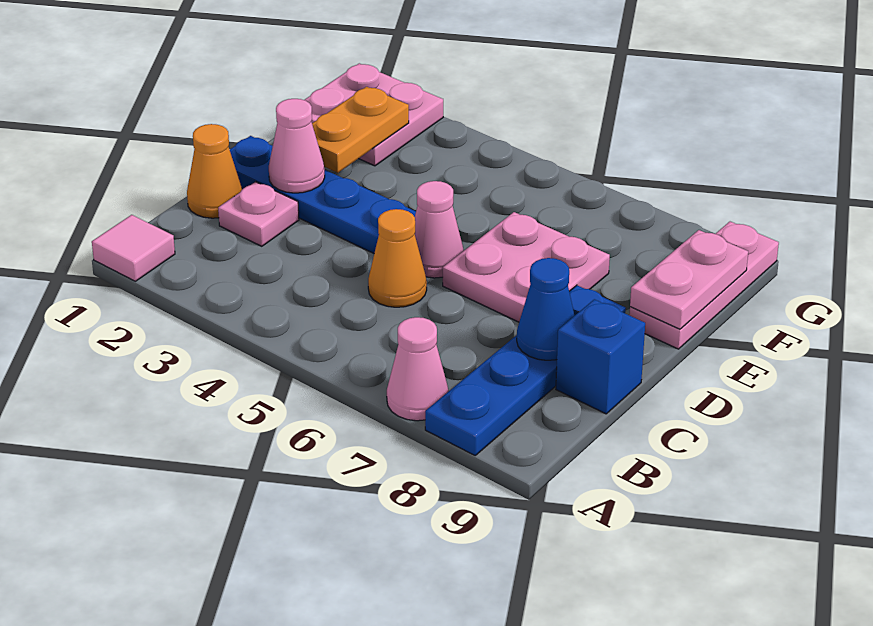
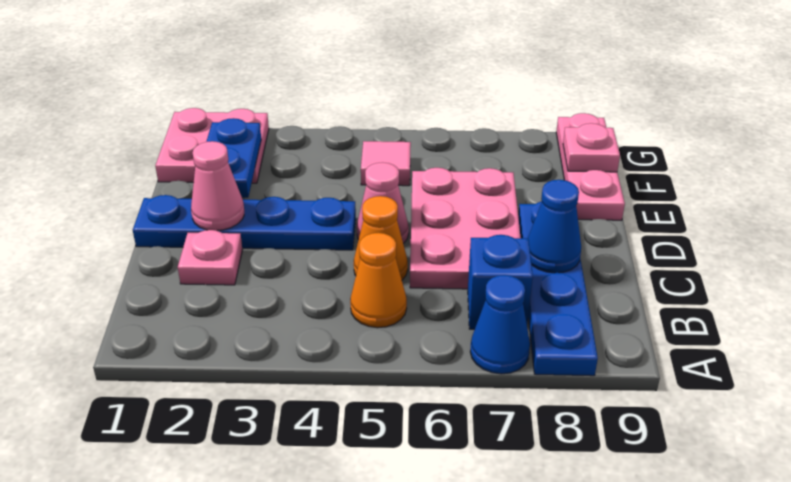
pink tile A1 level 1 -> pink tile F5 level 1
pink cone A7 level 1 -> blue cone A7 level 1
orange cone C1 level 1 -> orange cone B5 level 1
blue brick C9 level 1 -> blue brick B7 level 1
pink plate D6:E7 level 1 -> pink plate C6:E7 level 1
orange plate E2:F2 level 2 -> blue plate E2:F2 level 2
pink plate E9:F9 level 2 -> pink plate F9 level 2

